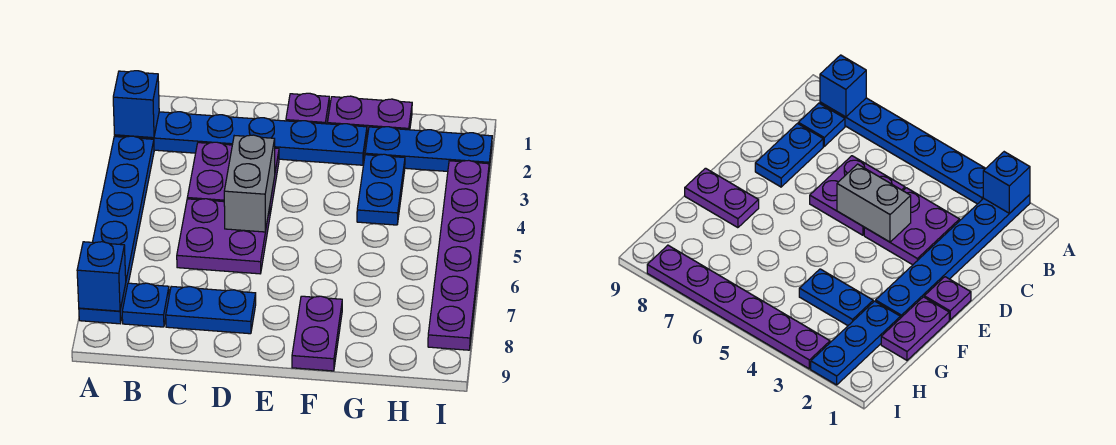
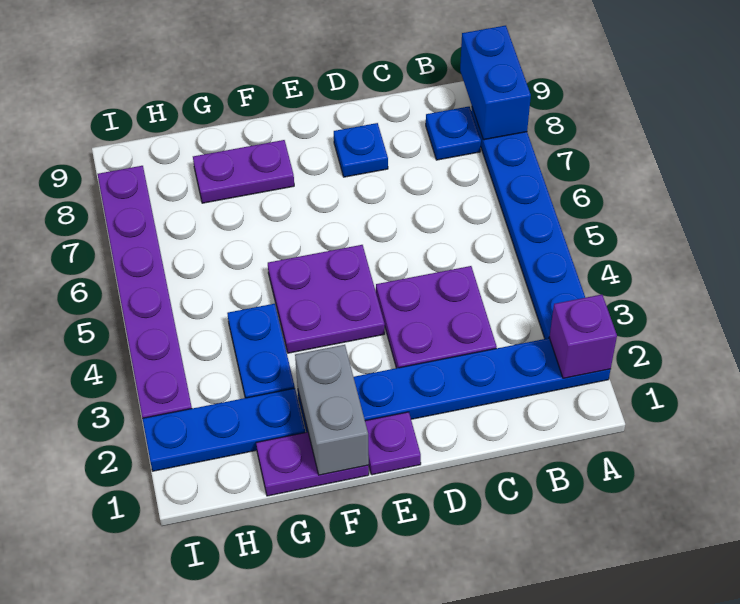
blue brick A2 level 2 -> purple brick A2 level 2
blue brick A8 level 2 -> blue brick A8:A9 level 2
purple plate C5:D6 level 1 -> purple plate E4:F5 level 1
blue plate C8:D8 level 1 -> blue plate D8 level 1
grey brick D4:D5 level 2 -> grey brick F1:F2 level 2
purple plate F8:F9 level 1 -> purple plate F8:G8 level 1

